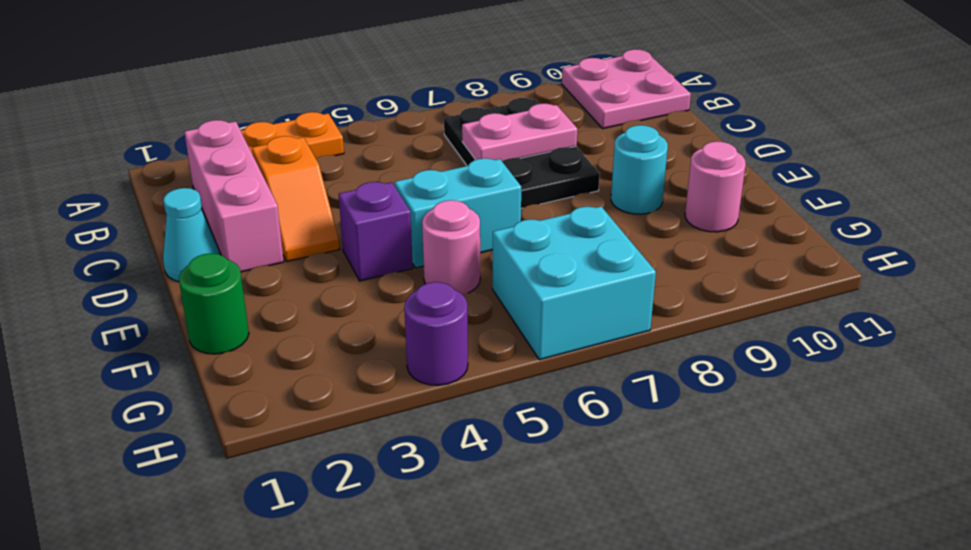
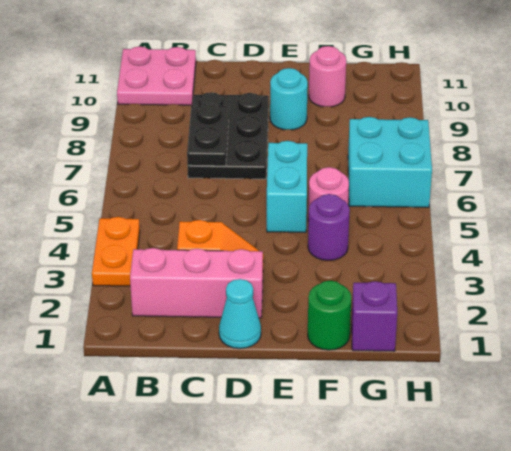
black plate B7:D8 level 1 -> black plate C7:D9 level 1
pink plate C7:C8 level 2 -> black plate C7:C8 level 2
purple brick E4 level 1 -> purple brick G1 level 1
purple round brick H4 level 1 -> purple round brick F4 level 1

